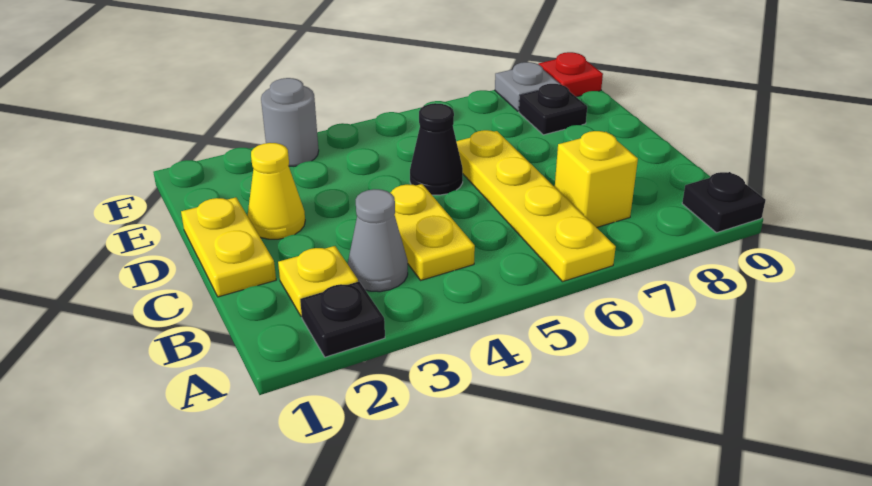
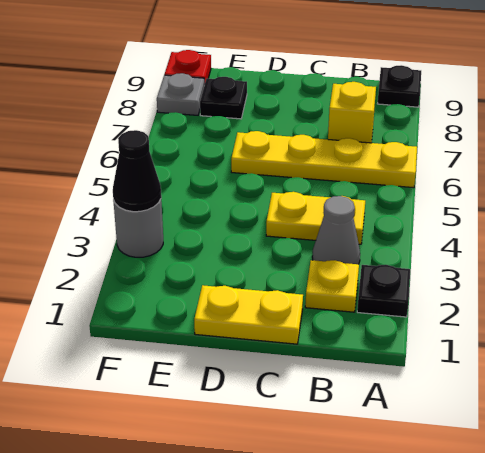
yellow cone D2 level 1 -> none
black cone D5 level 1 -> black cone F3 level 2

